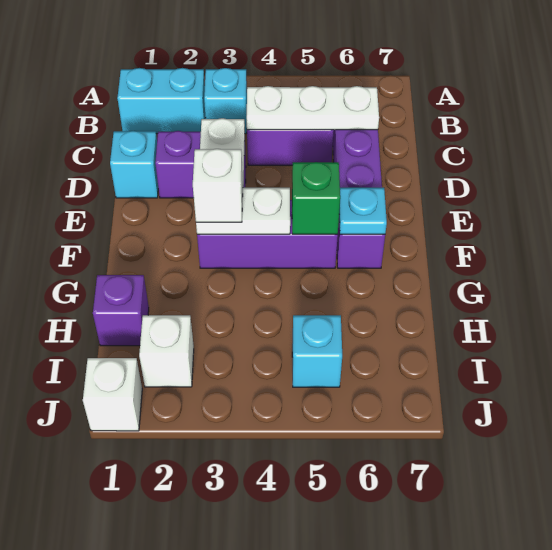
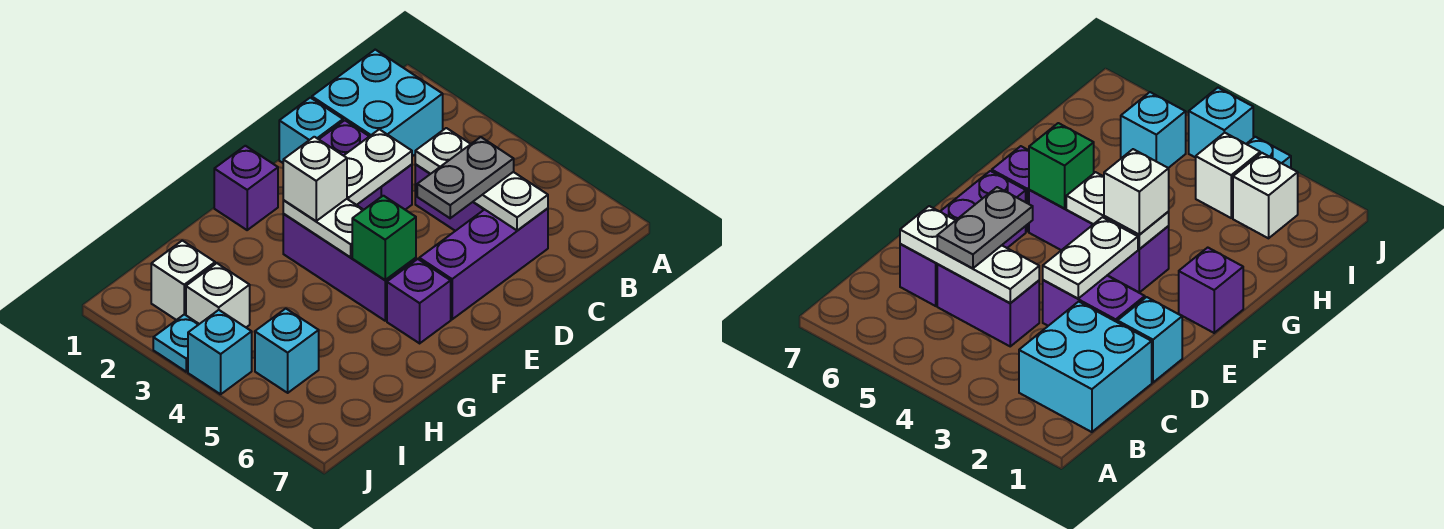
cyan brick B1:B2 level 1 -> cyan brick B1:C2 level 1
cyan brick B3 level 1 -> cyan brick J4 level 1
none -> grey plate C5:D5 level 3
cyan plate F6 level 2 -> cyan plate J3 level 1
purple brick H1 level 1 -> purple brick F1 level 1
white brick J1 level 1 -> white brick I3 level 1

